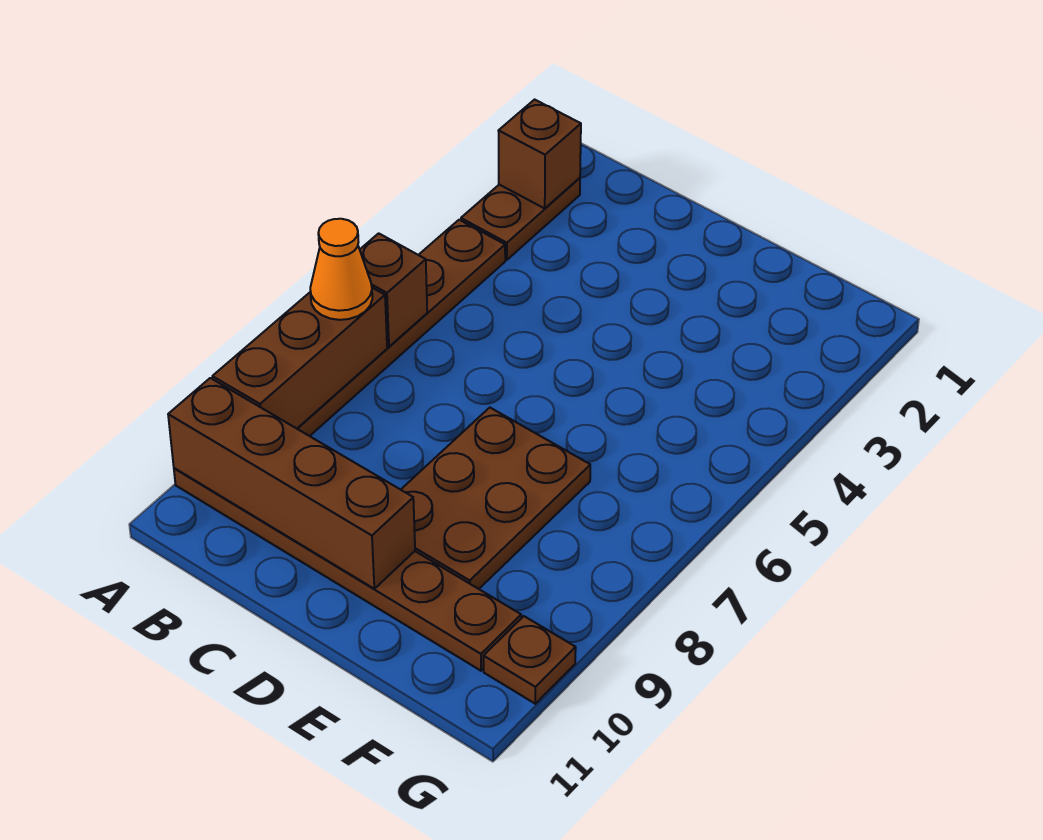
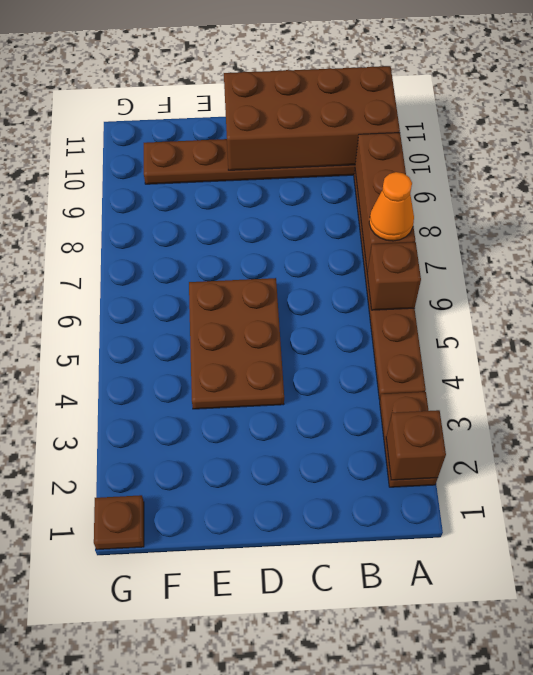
brown brick A10:D10 level 2 -> brown brick A10:D11 level 2
brown plate D7:E9 level 1 -> brown plate D4:E6 level 1
brown plate G10 level 1 -> brown plate G1 level 1

